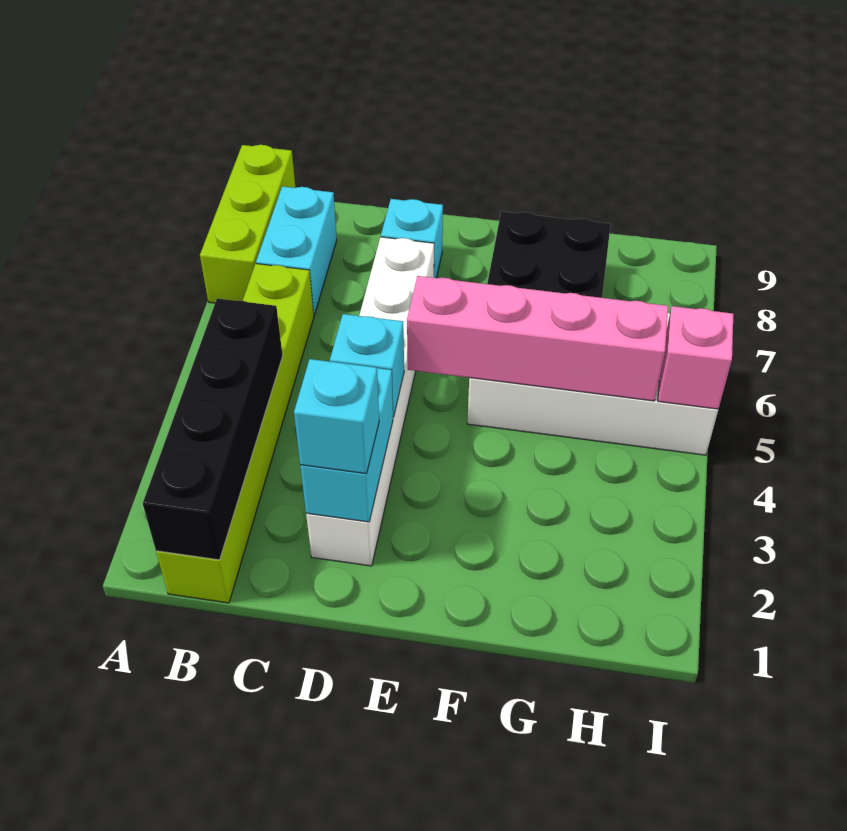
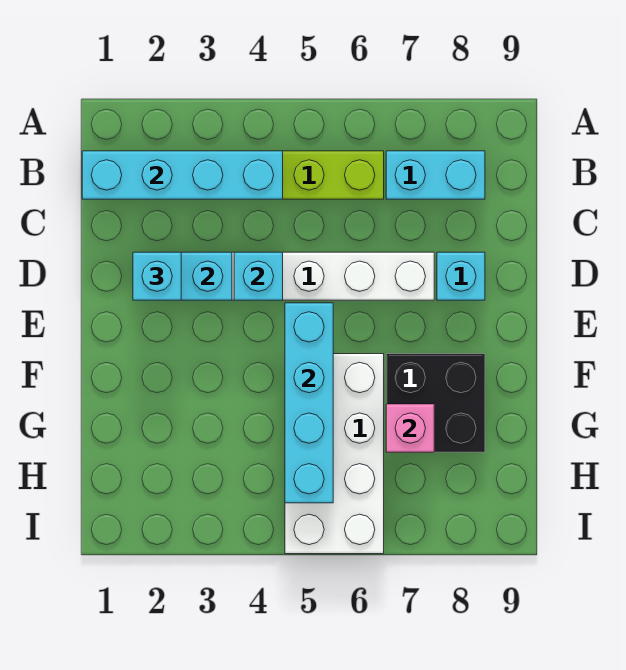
lime brick A7:A9 level 1 -> none
black brick B1:B4 level 2 -> cyan brick B1:B4 level 2
pink brick E5:H5 level 2 -> cyan brick E5:H5 level 2
pink brick I5 level 2 -> pink brick G7 level 2

